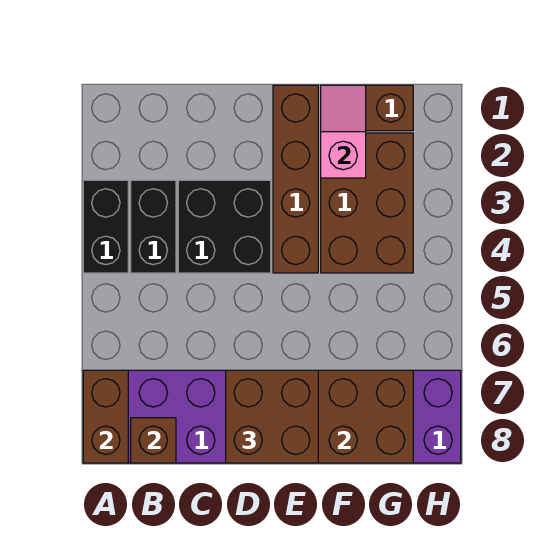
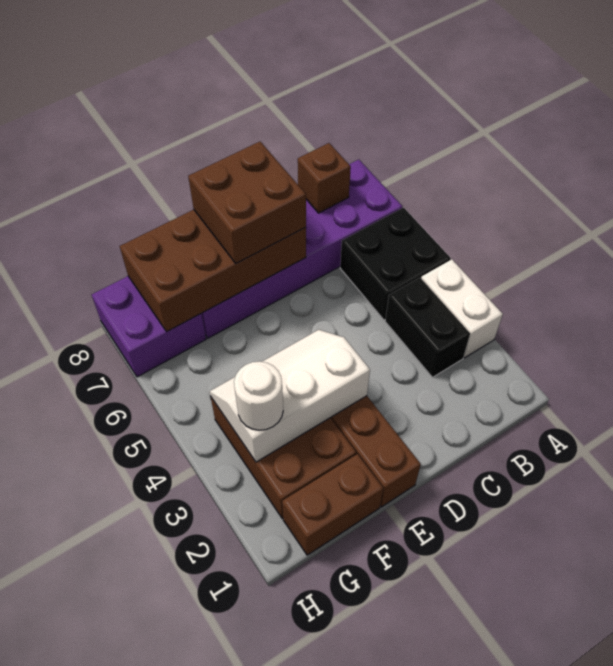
black brick A3:A4 level 1 -> white brick A3:A4 level 1
brown brick A7:A8 level 2 -> none
black brick C3:D4 level 1 -> black brick A5:B6 level 1
none -> white slope E3:G4 level 2 top 3
pink slope F1:F2 level 2 top 2 -> none
none -> white round brick G3 level 3

